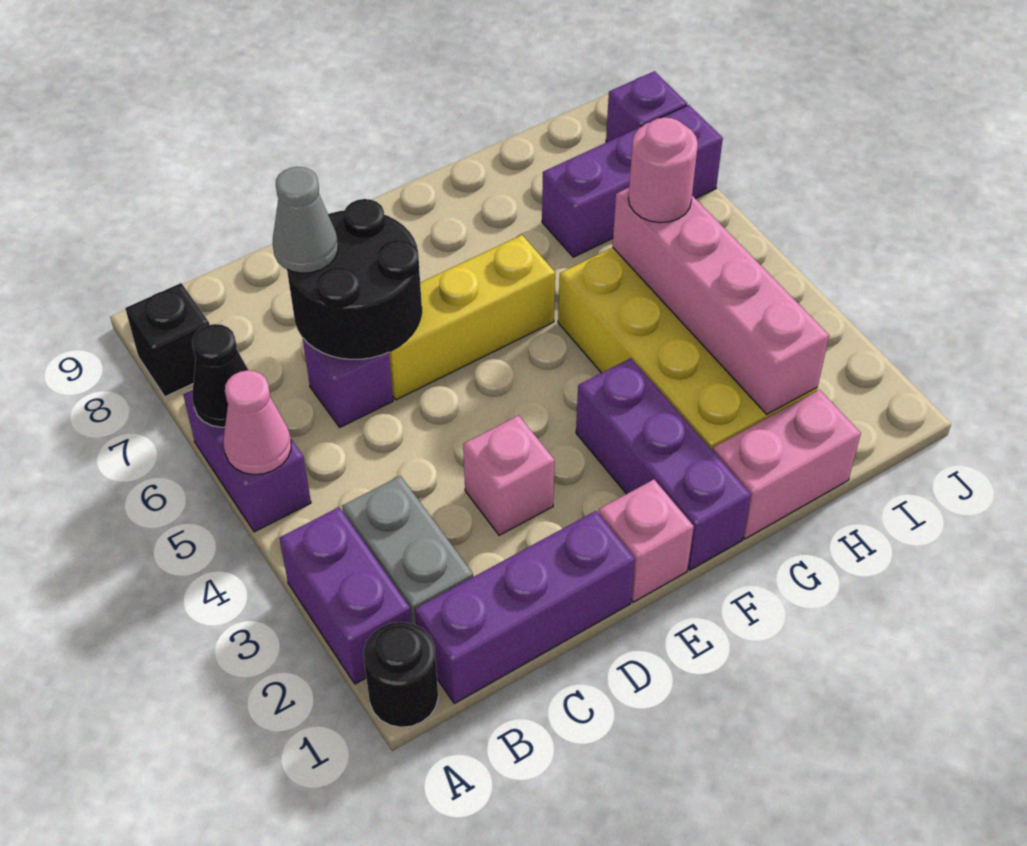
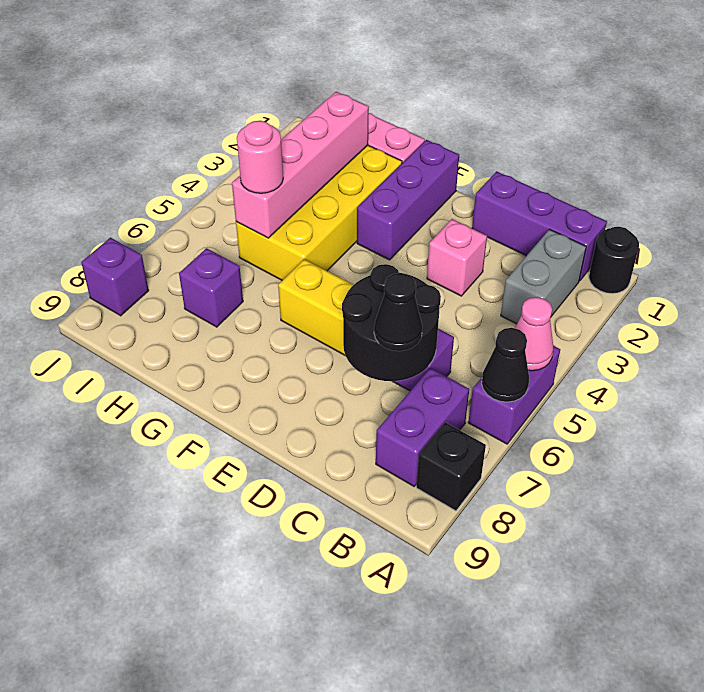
purple brick A2:A3 level 1 -> purple brick B7:B8 level 1
grey cone C7 level 3 -> black cone C7 level 3
pink brick E1 level 1 -> none
purple brick H7:J7 level 1 -> purple brick H7 level 1

